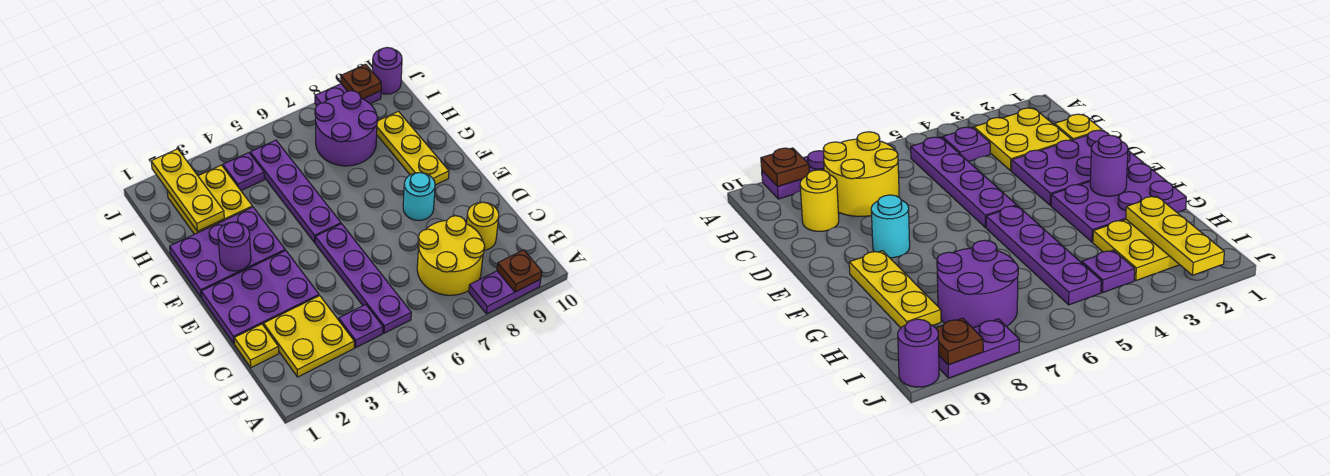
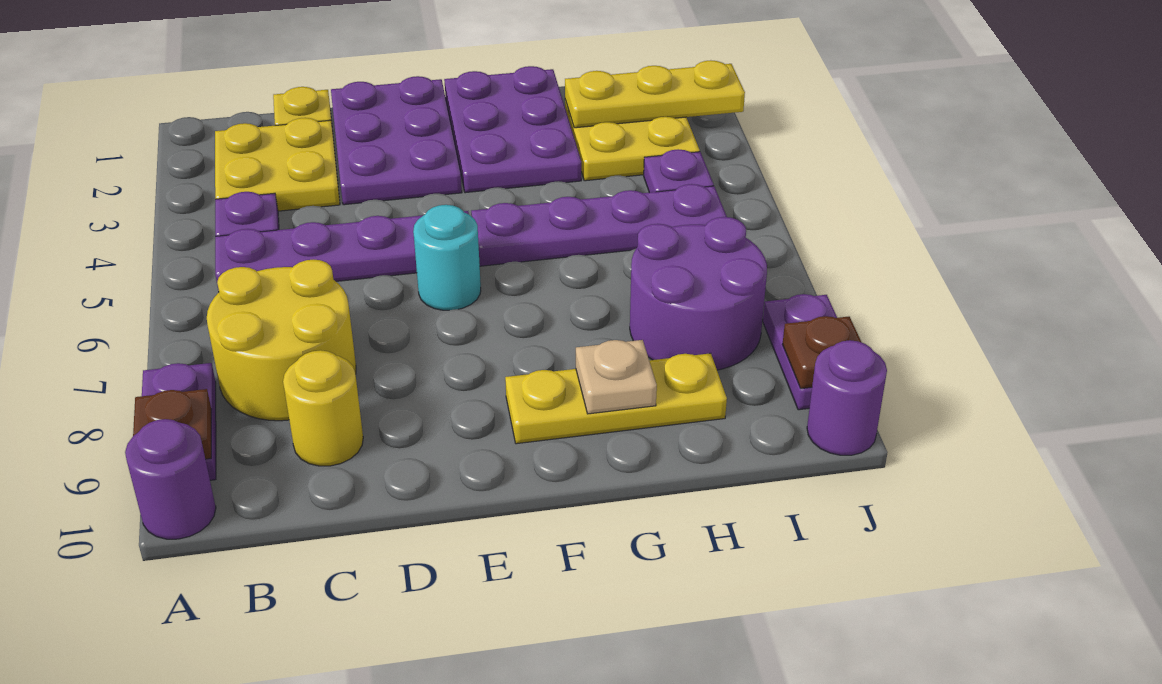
cyan round brick E8 level 1 -> cyan round brick E6 level 1
purple round brick F2 level 2 -> purple round brick A10 level 1
none -> tan plate G9 level 2

